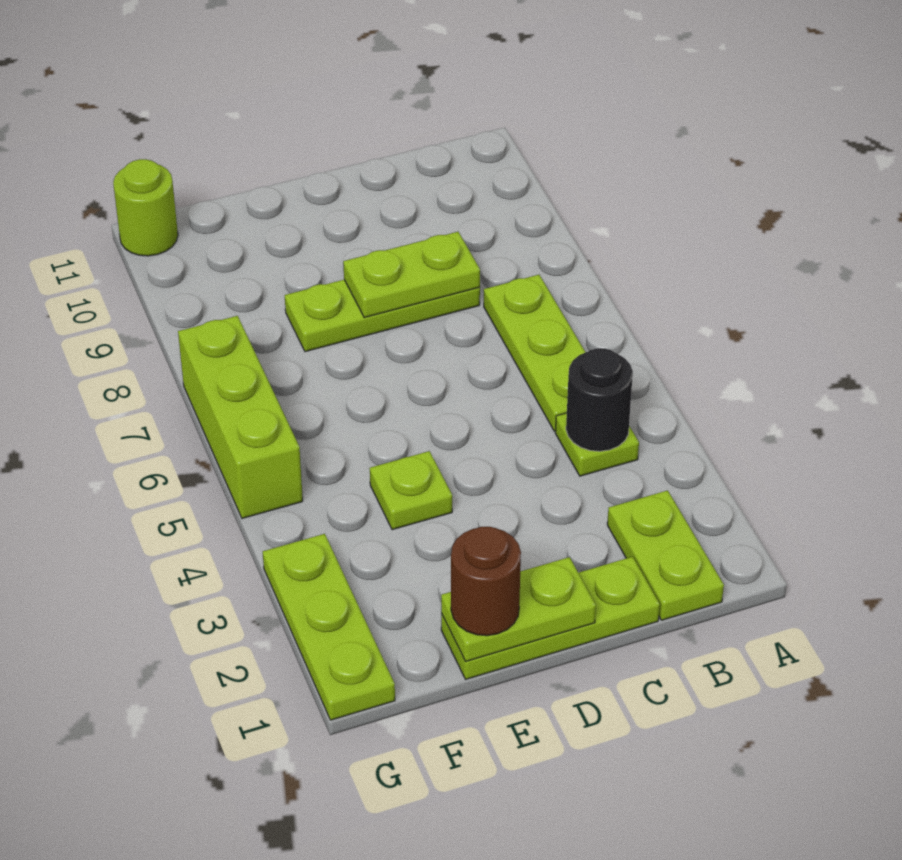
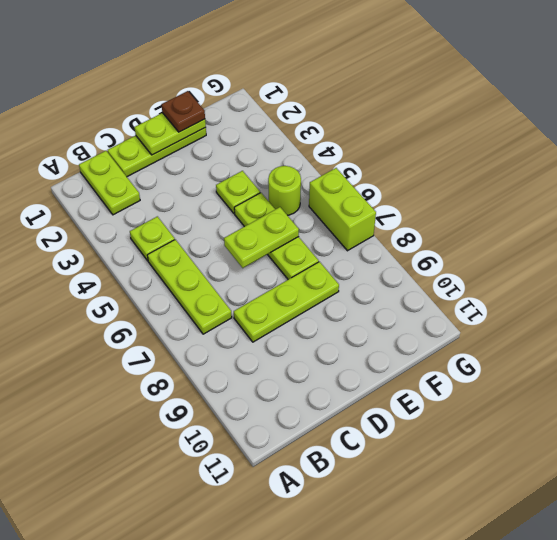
black round brick B4 level 2 -> none
lime plate C8:D8 level 2 -> lime plate D6:E6 level 2
brown round brick E1 level 3 -> brown plate E1 level 3
lime plate G1:G3 level 1 -> lime plate E5:E7 level 1
lime brick G5:G7 level 1 -> lime brick G6:G7 level 1
lime round brick G11 level 1 -> lime round brick F5 level 1

